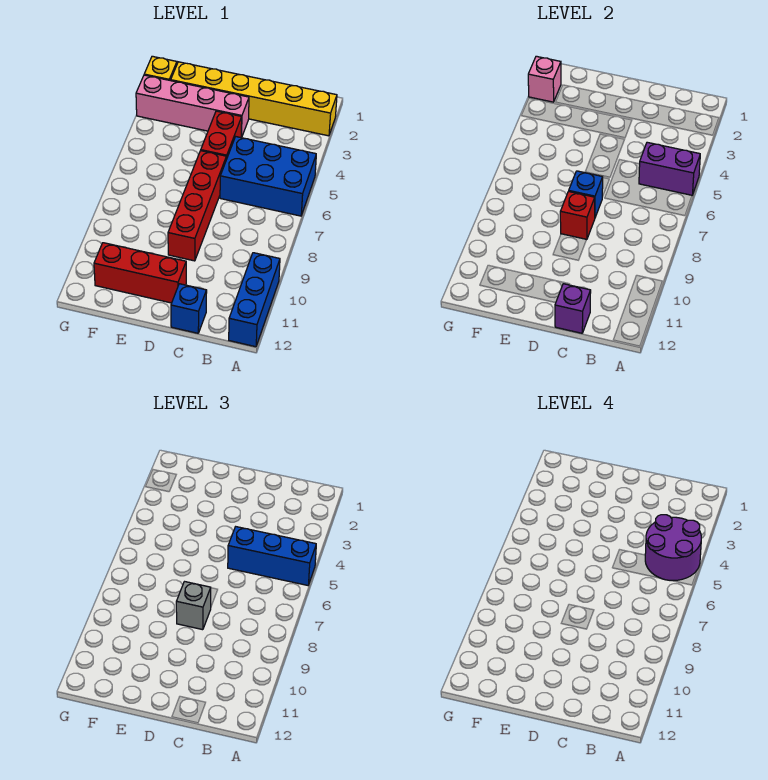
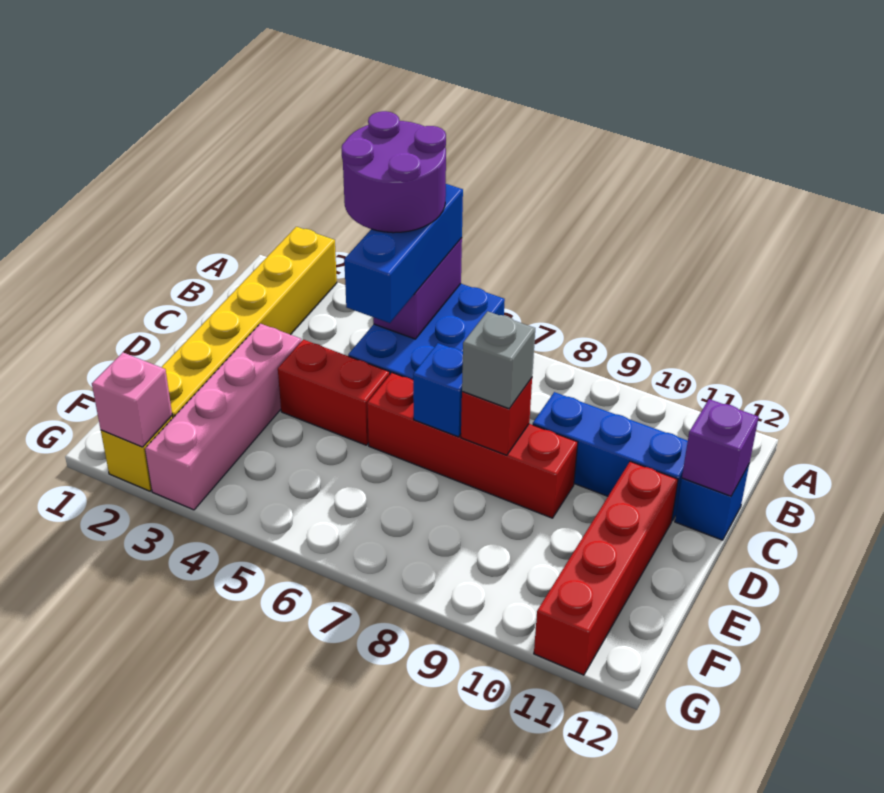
blue brick A10:A12 level 1 -> blue brick C9:C11 level 1
red brick D11:F11 level 1 -> red brick D11:G11 level 1

